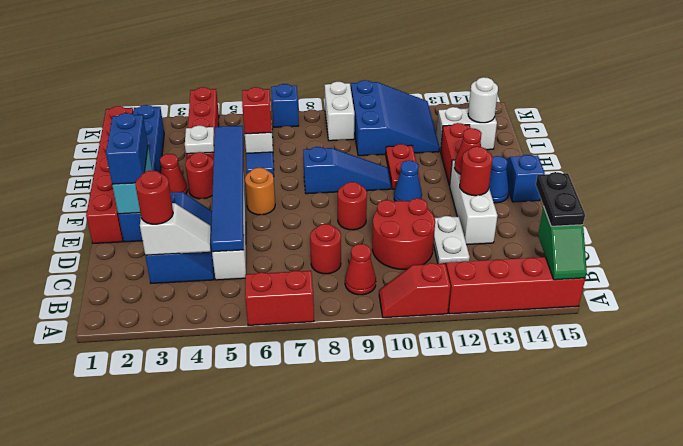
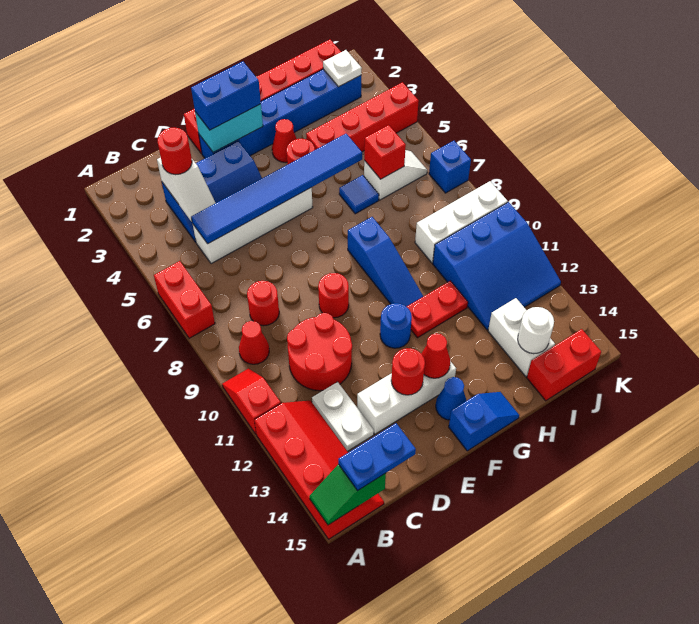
black plate B15:C15 level 3 -> blue plate B15:C15 level 3
white plate C12:D12 level 1 -> white plate C12:C13 level 1
orange round brick F6 level 1 -> none
blue cone F11 level 1 -> blue round brick F11 level 1
red brick G13:H13 level 1 -> red brick I15:J15 level 1
white plate H4 level 2 -> white plate J2 level 2
white brick J9:K9 level 1 -> white brick I9:K9 level 1

